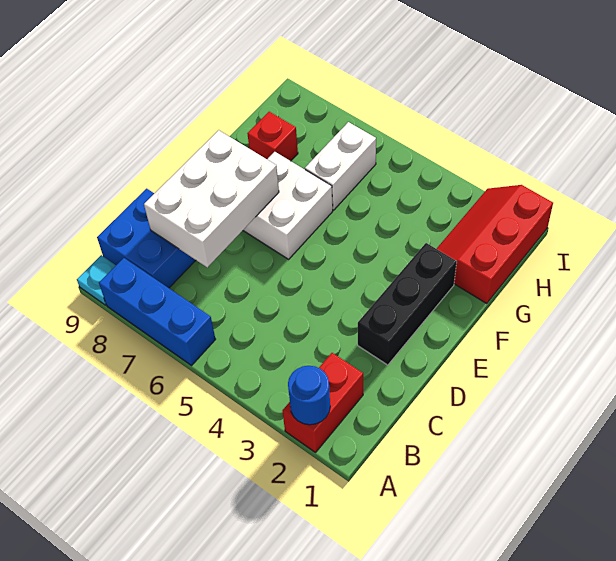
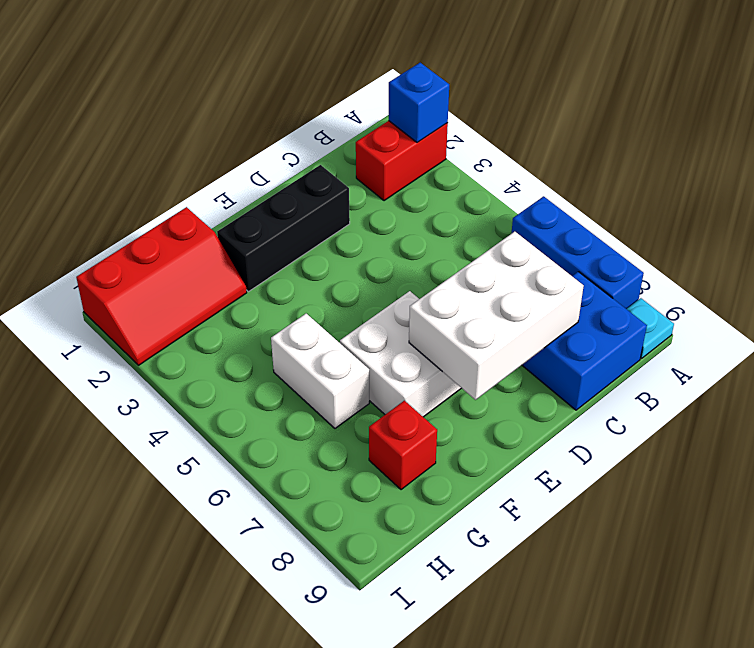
blue round brick A2 level 2 -> blue brick A2 level 2
white brick G6:H6 level 1 -> white brick G5:G6 level 1

